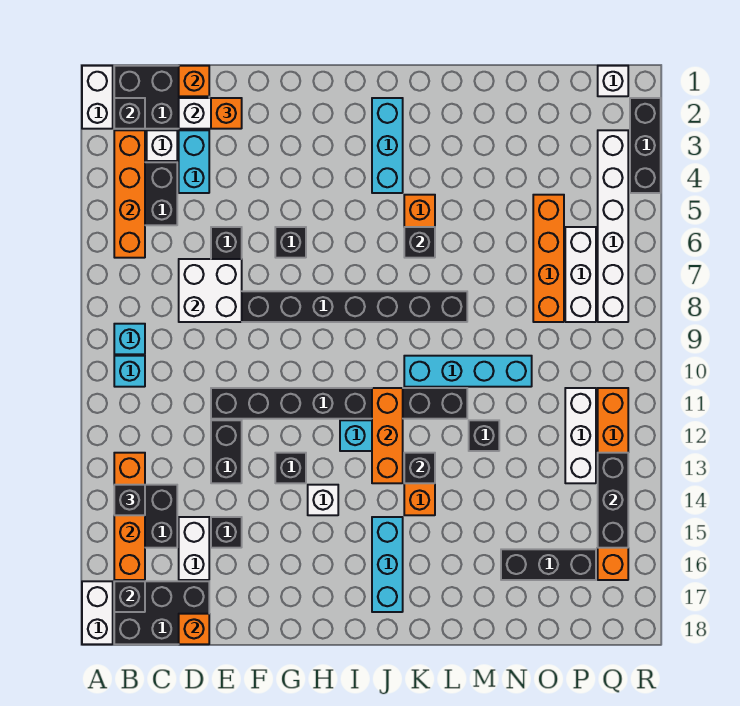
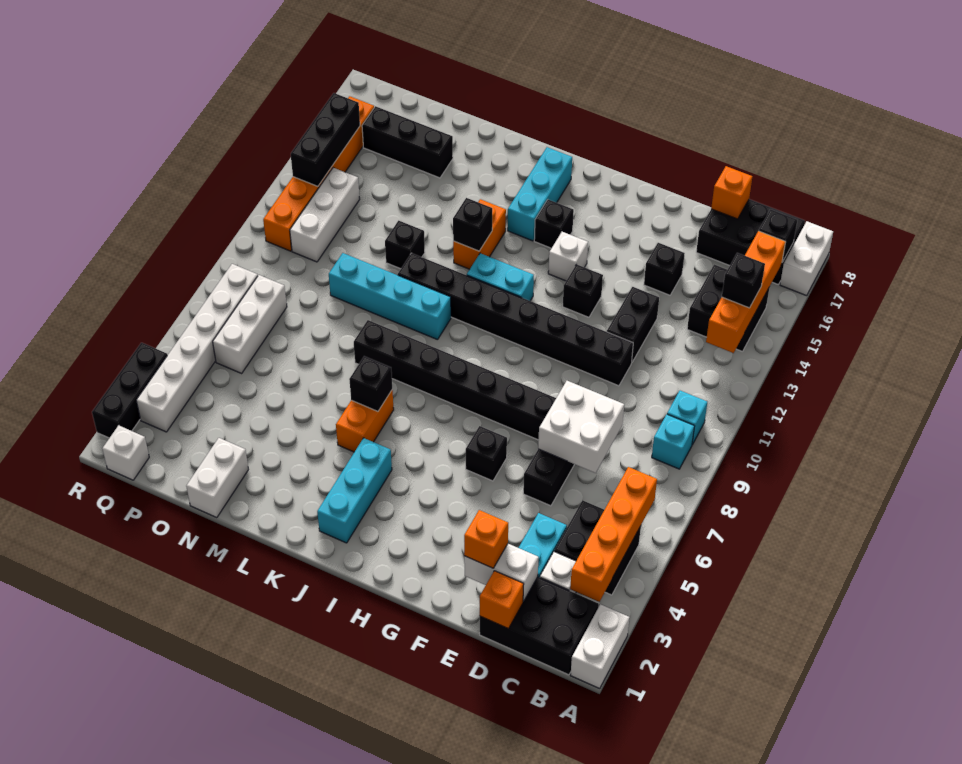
black brick B2 level 2 -> black brick I15 level 1
white brick D15:D16 level 1 -> white brick N1:N2 level 1
orange brick J11:J13 level 2 -> none
orange brick O5:O8 level 1 -> none

